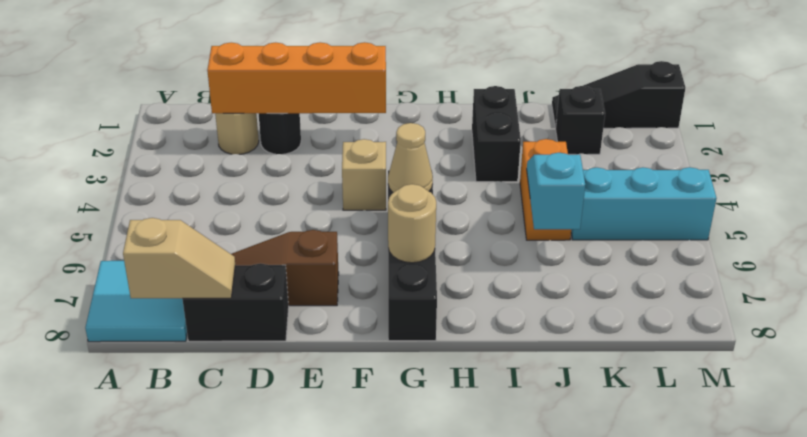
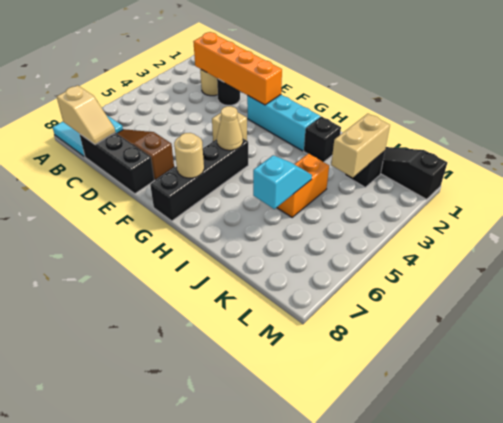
black brick C8:D8 level 1 -> black brick C8:E8 level 1
black brick I2:I3 level 1 -> black brick I2 level 1
none -> tan brick K2:K3 level 2
cyan brick K5:M5 level 1 -> cyan brick F2:H2 level 1

